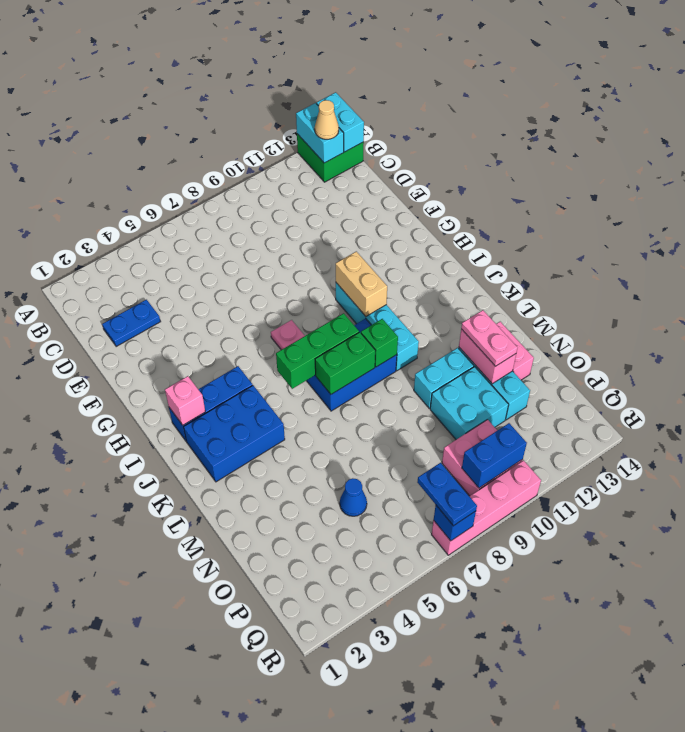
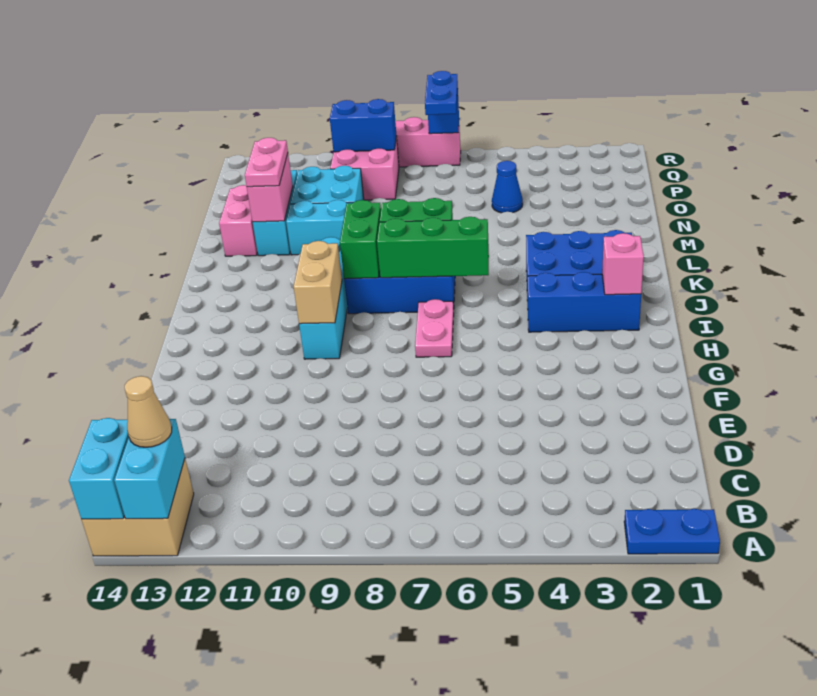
green brick A13:B14 level 1 -> tan brick A13:B14 level 1
blue plate D2:D3 level 1 -> blue plate A1:A2 level 1
green brick K9 level 2 -> green brick J9:K9 level 2

